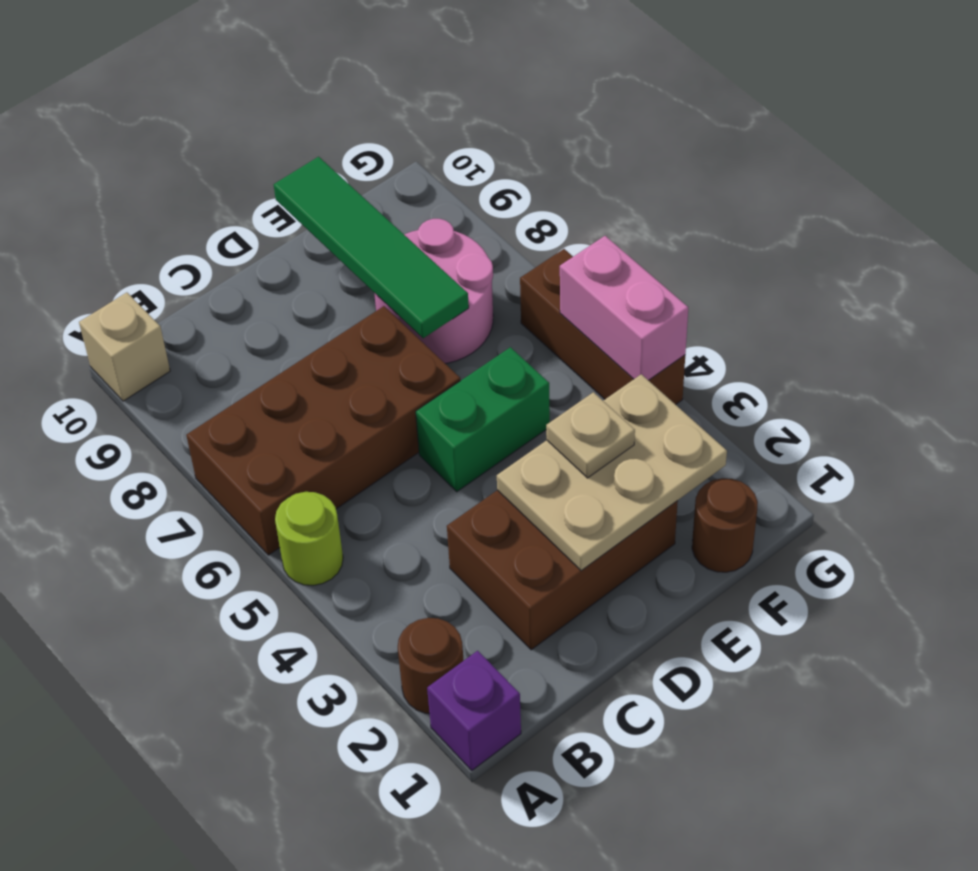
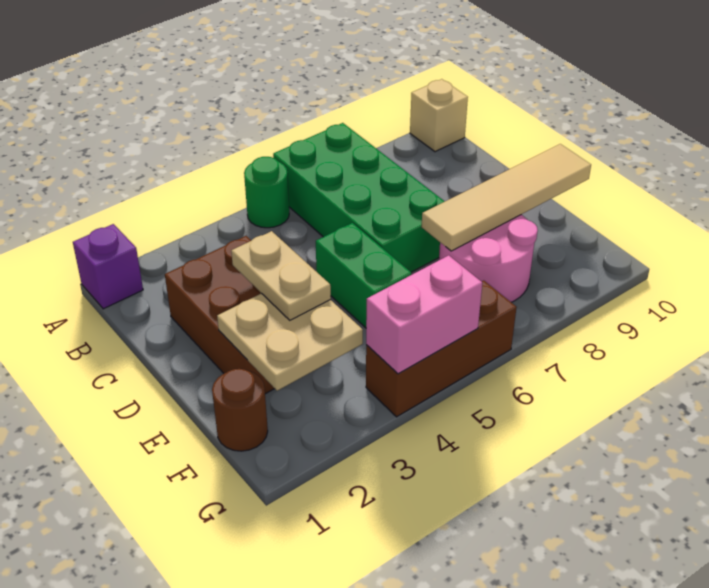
brown round brick A2 level 1 -> none
lime round brick A5 level 1 -> green round brick A5 level 1
brown brick A6:D7 level 1 -> green brick A6:D7 level 1
tan plate D2:F3 level 2 -> tan plate E2:F3 level 2
tan plate E3 level 3 -> tan plate D3:E3 level 3
green tile E7:E10 level 2 -> tan tile E7:E10 level 2

